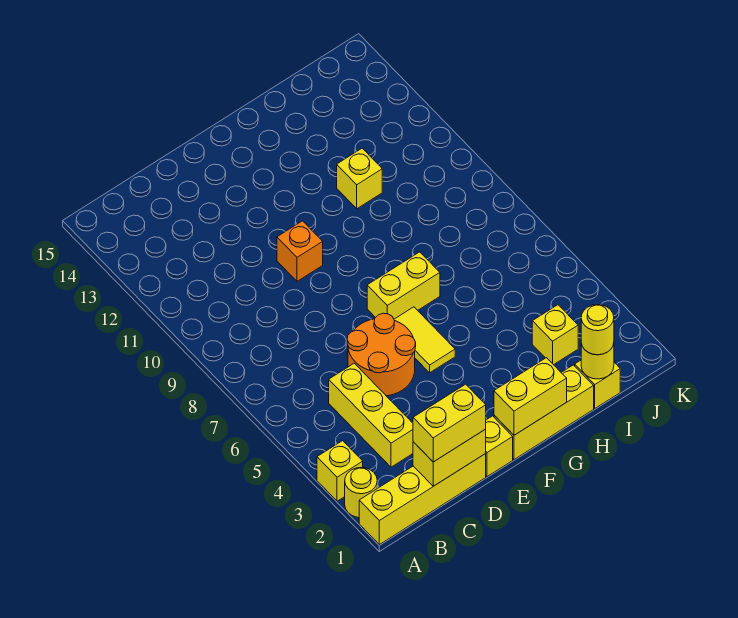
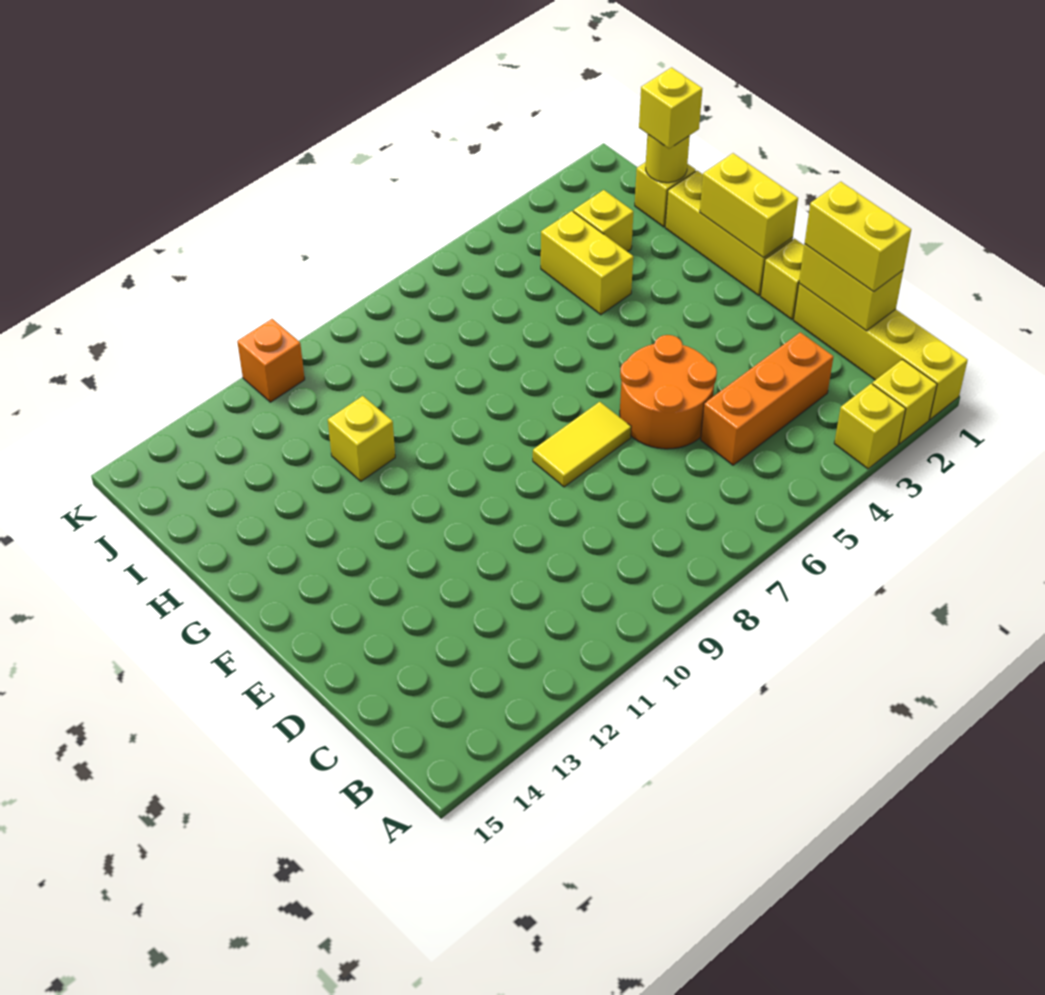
yellow round brick A2 level 1 -> yellow brick A2 level 1
yellow brick C3:C5 level 1 -> orange brick C3:C5 level 1
orange brick E10 level 1 -> orange brick K11 level 1
yellow tile F5:F6 level 1 -> yellow tile E7:E8 level 1
yellow brick F7:G7 level 1 -> yellow brick H4:I4 level 1
yellow round brick I1 level 3 -> yellow brick I1 level 3

